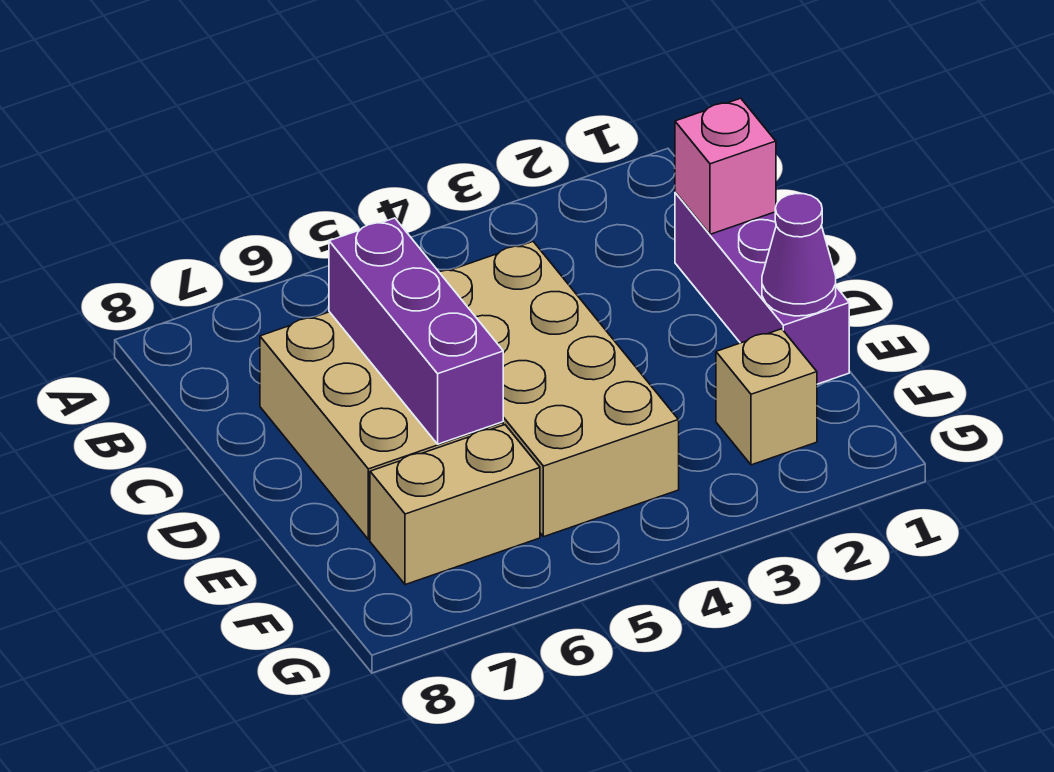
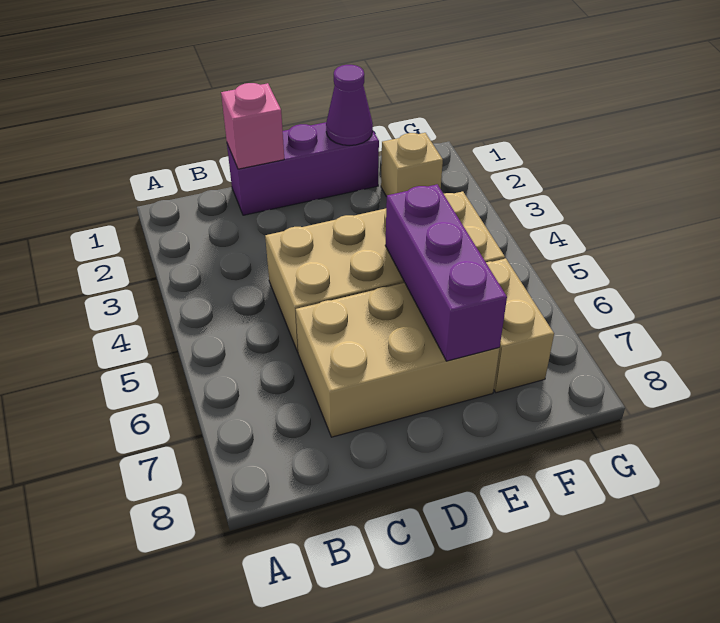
purple brick C6:E6 level 2 -> purple brick E5:E7 level 2

